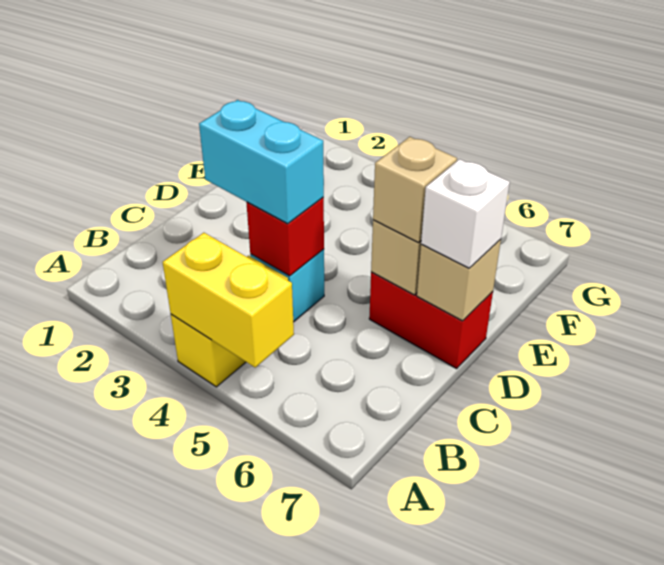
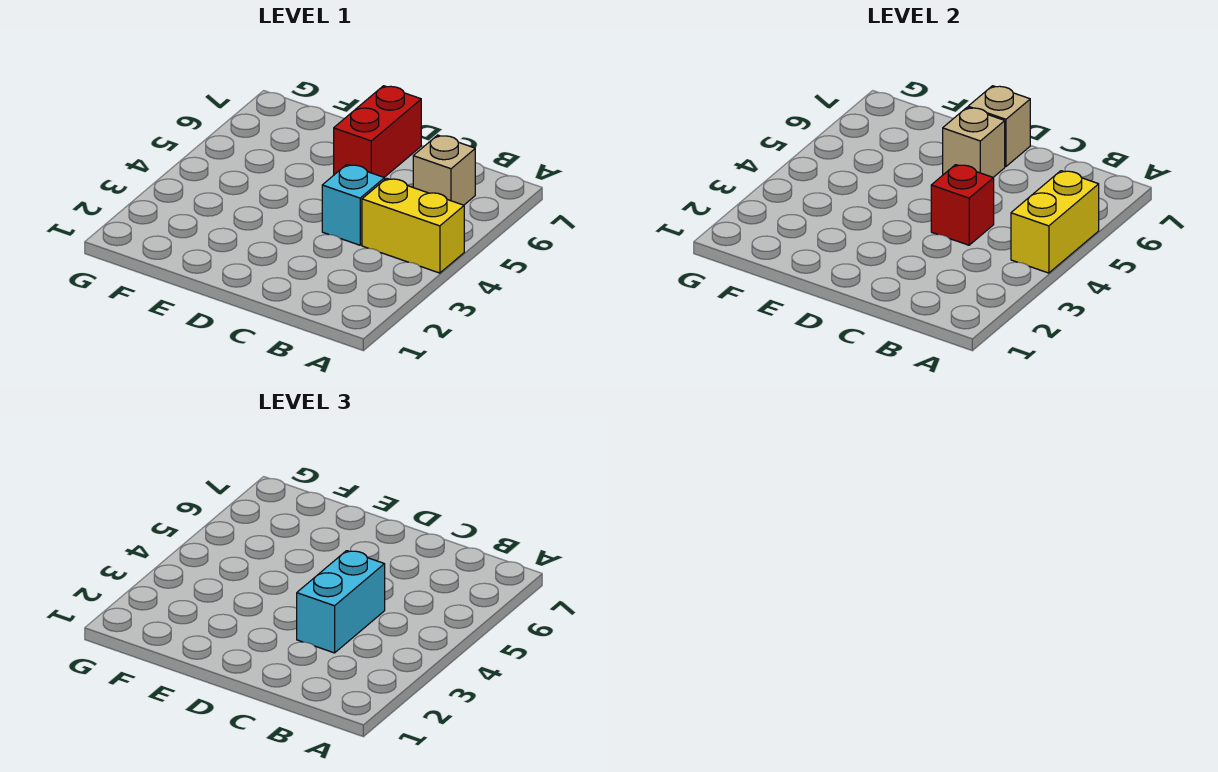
tan brick D6 level 3 -> tan brick B6 level 1
white brick D7 level 3 -> none

